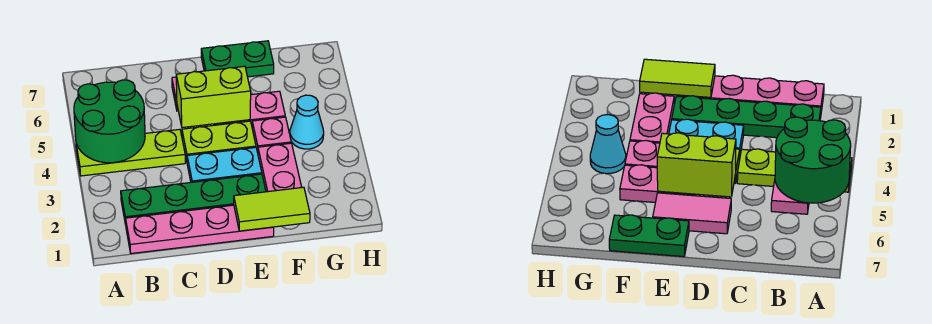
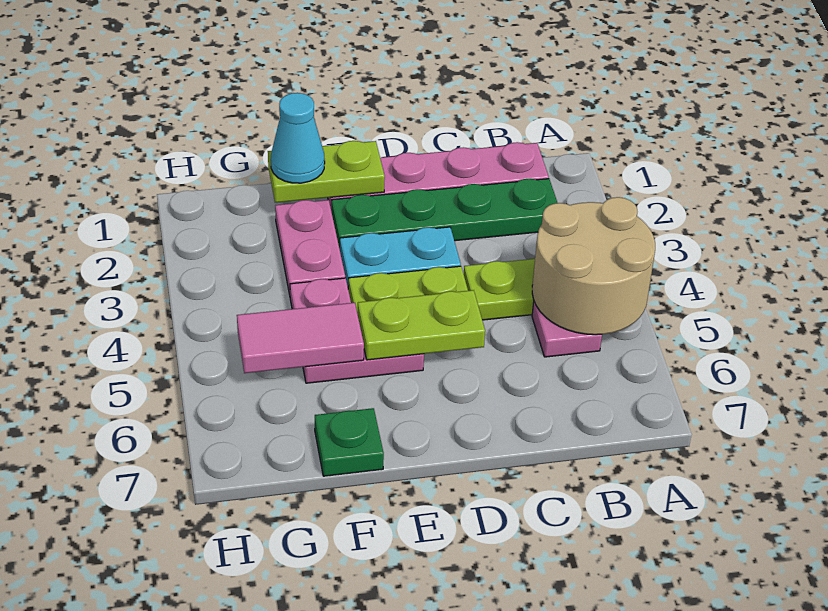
green round brick A4:B5 level 2 -> tan round brick A4:B5 level 2
lime brick D5:E5 level 2 -> lime plate D5:E5 level 2
pink tile D6:E6 level 1 -> pink tile F5:G5 level 2
lime tile E1:F1 level 2 -> lime plate E1:F1 level 2
green plate E7:F7 level 1 -> green plate F7 level 1
cyan cone G4 level 1 -> cyan cone F1 level 3

